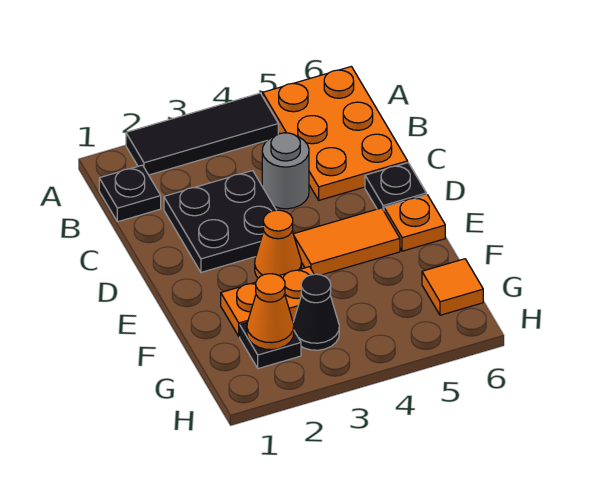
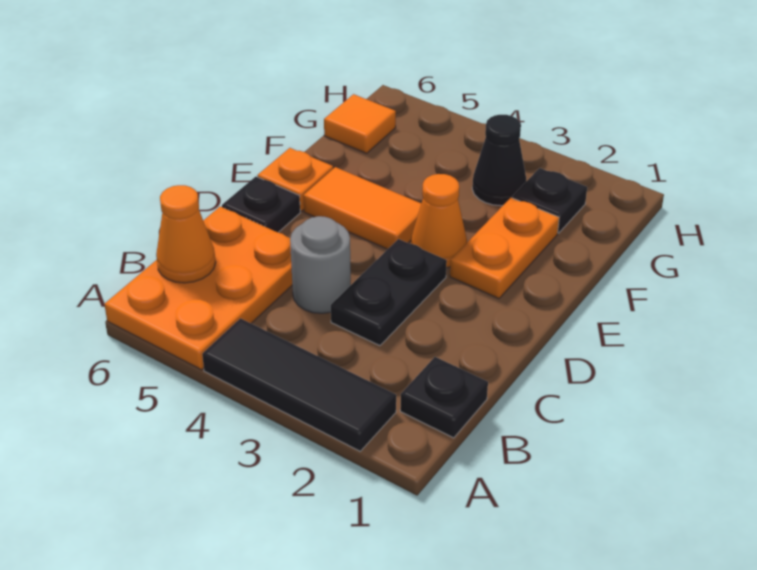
black plate C2:D3 level 1 -> black plate C3:D3 level 1
orange plate F2:F3 level 1 -> orange plate E2:F2 level 1
orange cone G2 level 2 -> orange cone B6 level 2

